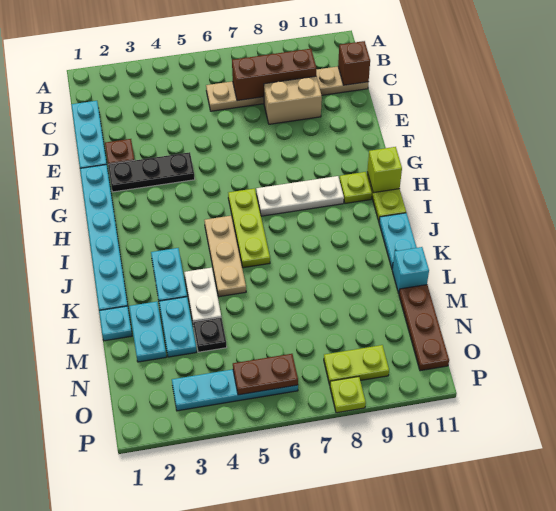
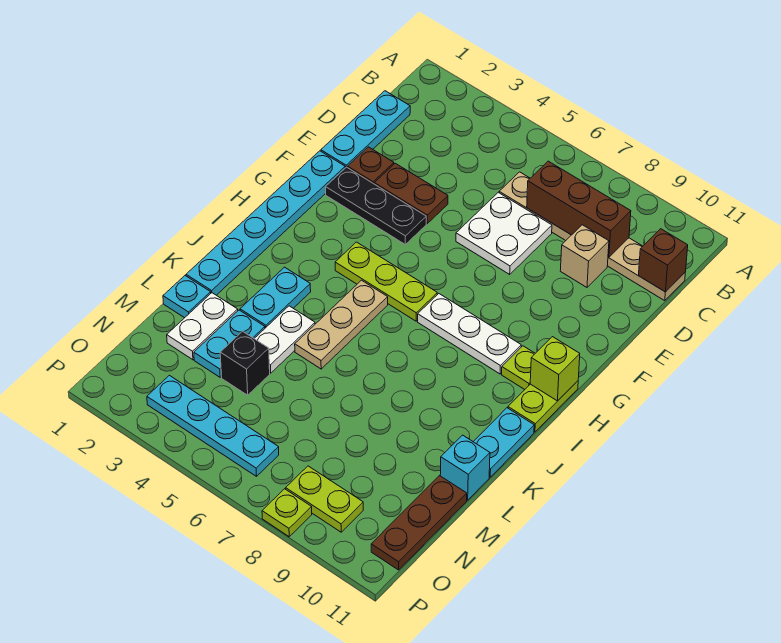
none -> white plate D6:E7 level 1
tan brick D8:D9 level 1 -> tan brick D9 level 1
lime plate H6:J6 level 1 -> lime plate H4:H6 level 1
cyan plate L2:M2 level 1 -> white plate L2:M2 level 1
black plate M4 level 1 -> black brick M4 level 1
brown plate O5:O6 level 2 -> brown plate E3:E4 level 1

